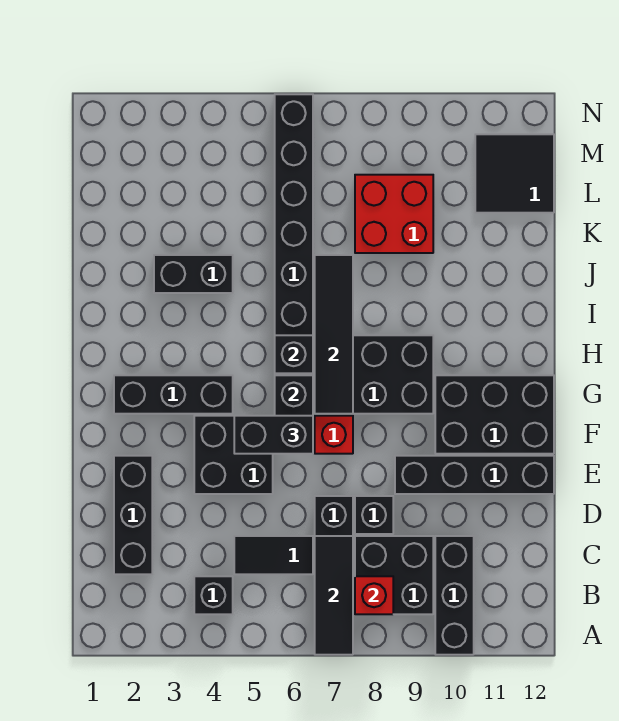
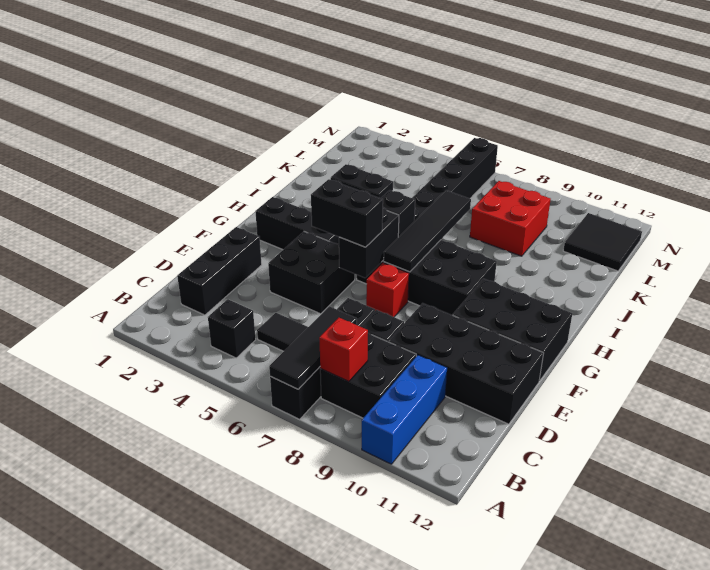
black brick A10:C10 level 1 -> blue brick A10:C10 level 1
black brick E9:E12 level 1 -> black brick D9:E12 level 1

